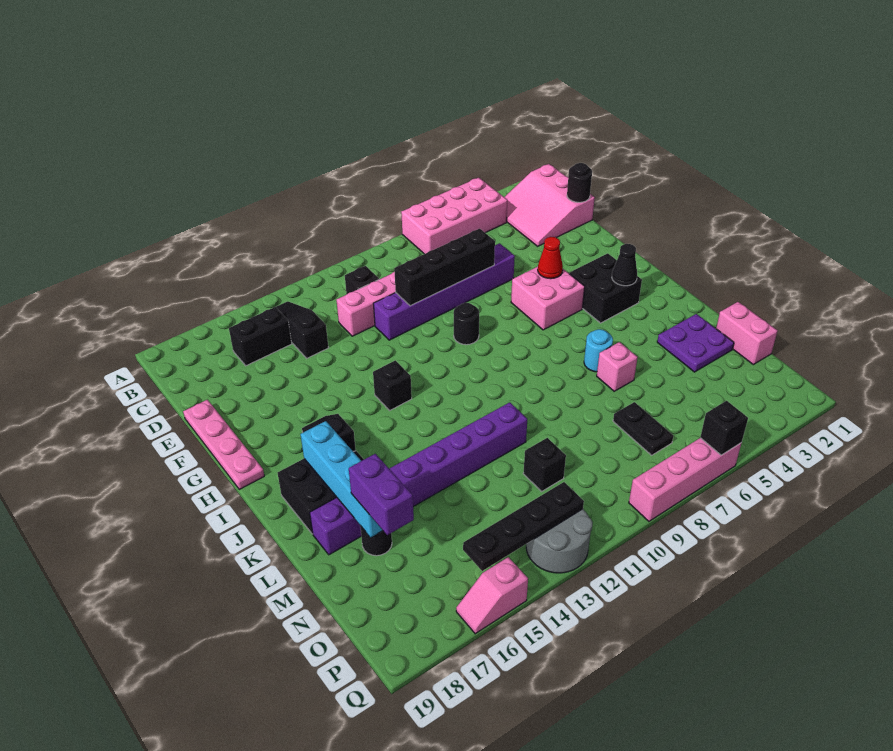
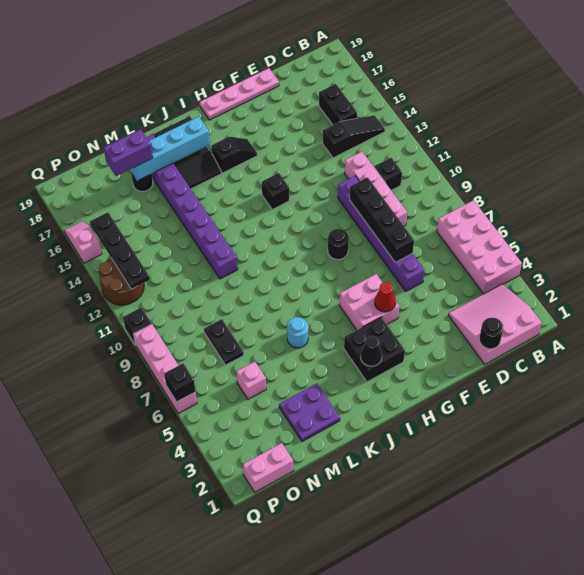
pink brick L6 level 1 -> pink brick N5 level 1
pink brick M1:N1 level 1 -> pink brick O1:P1 level 1
black plate N7:O7 level 1 -> black plate N7:N8 level 1
black brick N11 level 1 -> black brick Q10 level 1
grey round brick P12:Q13 level 1 -> brown round brick P12:Q13 level 1

